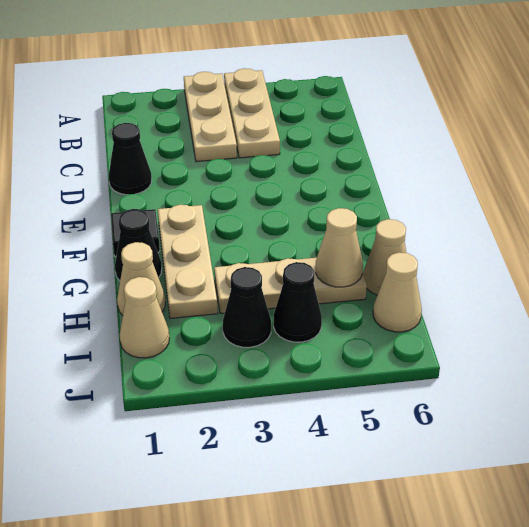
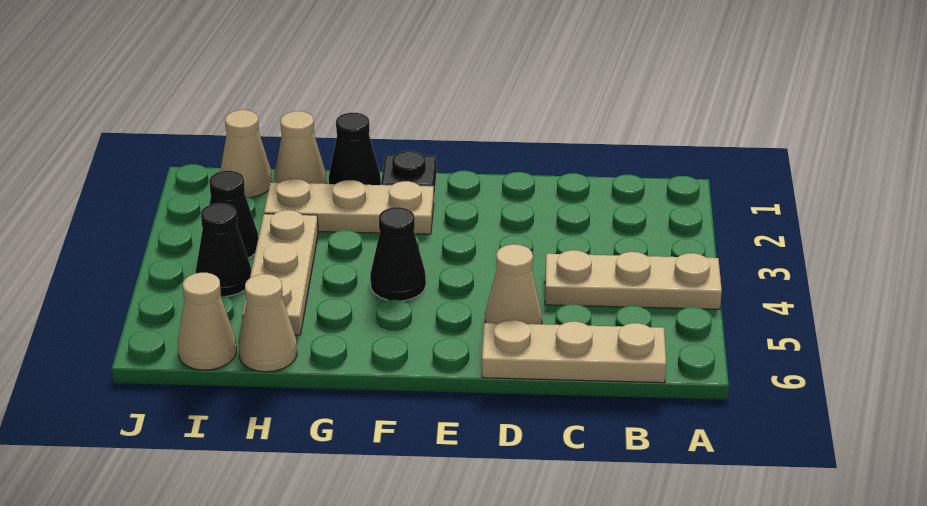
tan plate A3:C3 level 1 -> tan plate B6:D6 level 1
black cone D1 level 1 -> black cone F4 level 1
tan cone H5 level 2 -> tan cone D5 level 1

